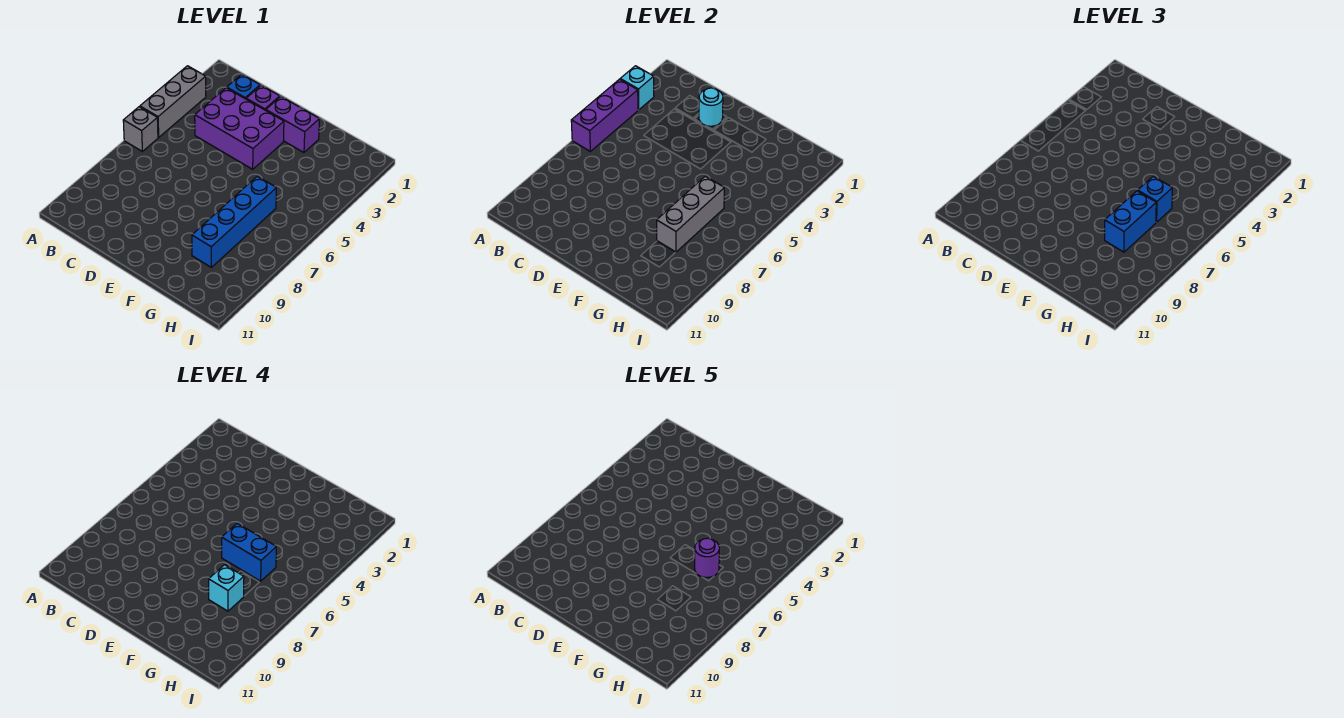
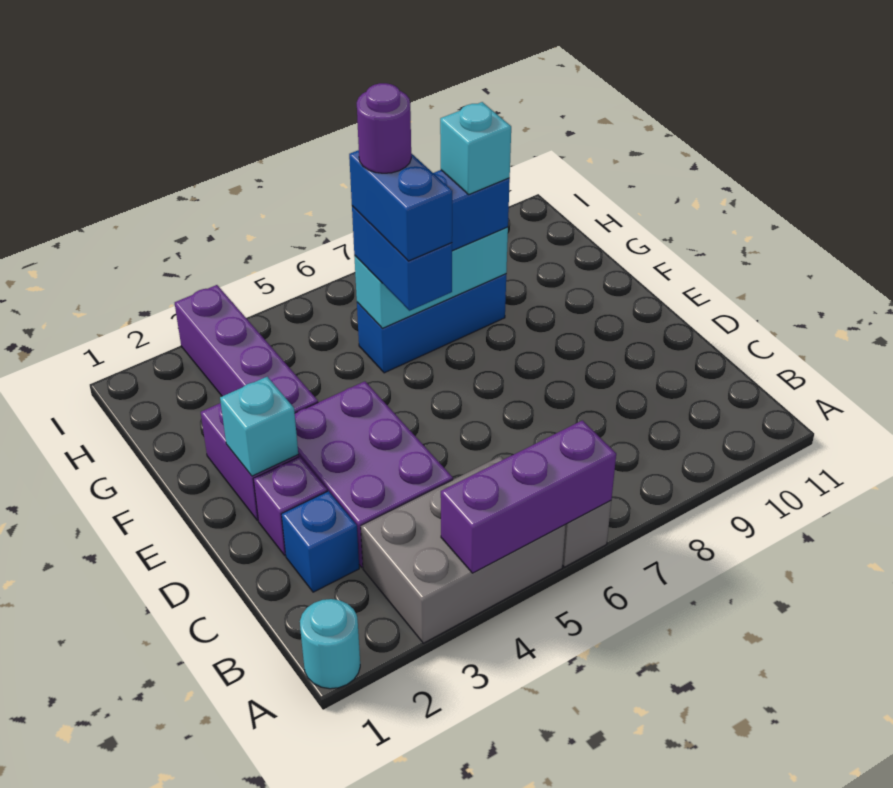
grey brick A3:A5 level 1 -> grey brick A3:B5 level 1
cyan brick A3 level 2 -> cyan brick E2 level 2
cyan round brick D2 level 2 -> cyan round brick A1 level 1
none -> purple brick F3:I3 level 1
blue brick G6:G9 level 1 -> blue brick G6:G8 level 1
grey brick G6:G8 level 2 -> cyan brick G6:G8 level 2
blue brick G6 level 3 -> blue brick F6:G6 level 3

